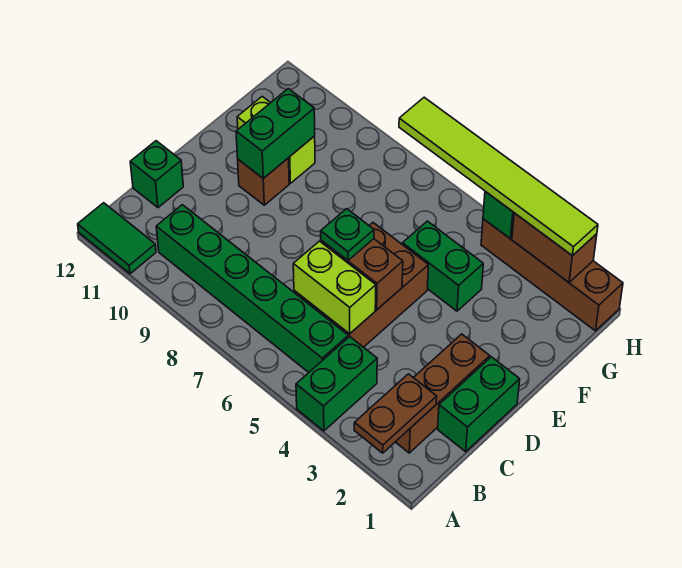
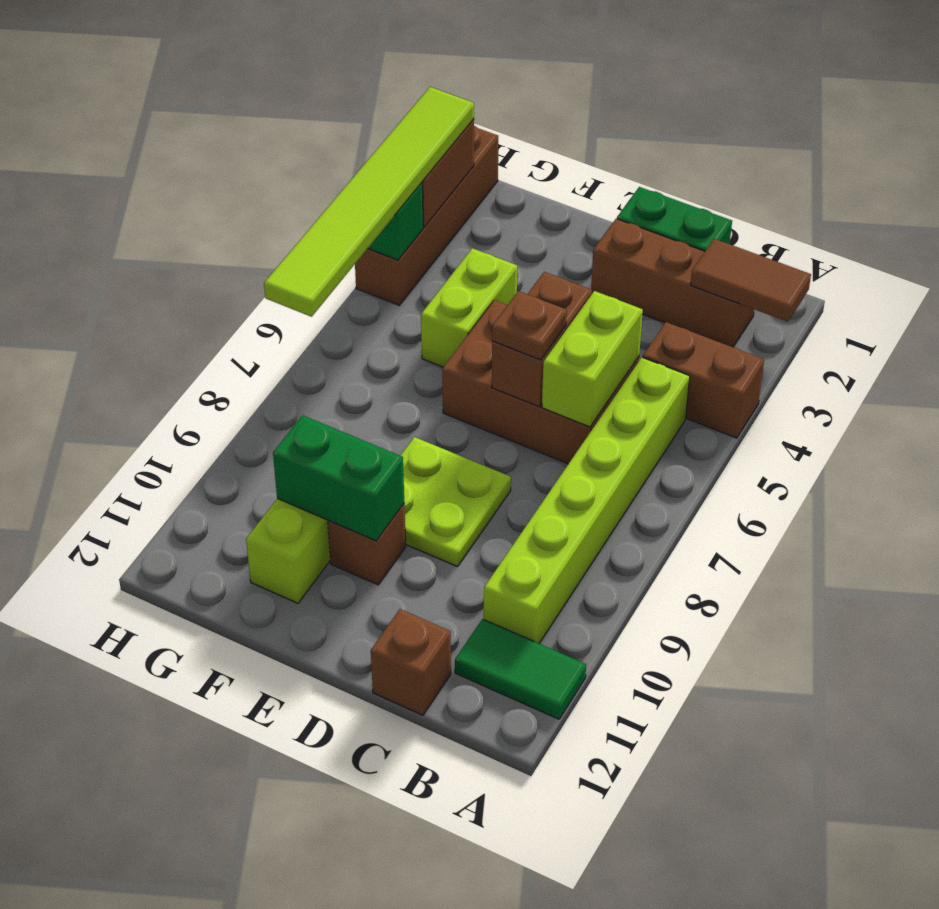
brown plate A2:B2 level 2 -> brown tile A2:B2 level 2
green brick A4:B4 level 1 -> brown brick A4:B4 level 1
green tile A11:A12 level 1 -> green tile A11:B11 level 1
green brick B5:B10 level 1 -> lime brick B5:B10 level 1
green brick C12 level 1 -> brown brick C12 level 1
green plate D6 level 3 -> brown plate D6 level 3
none -> lime plate D8:E9 level 1
green brick F4:F5 level 1 -> lime brick F4:F5 level 1

